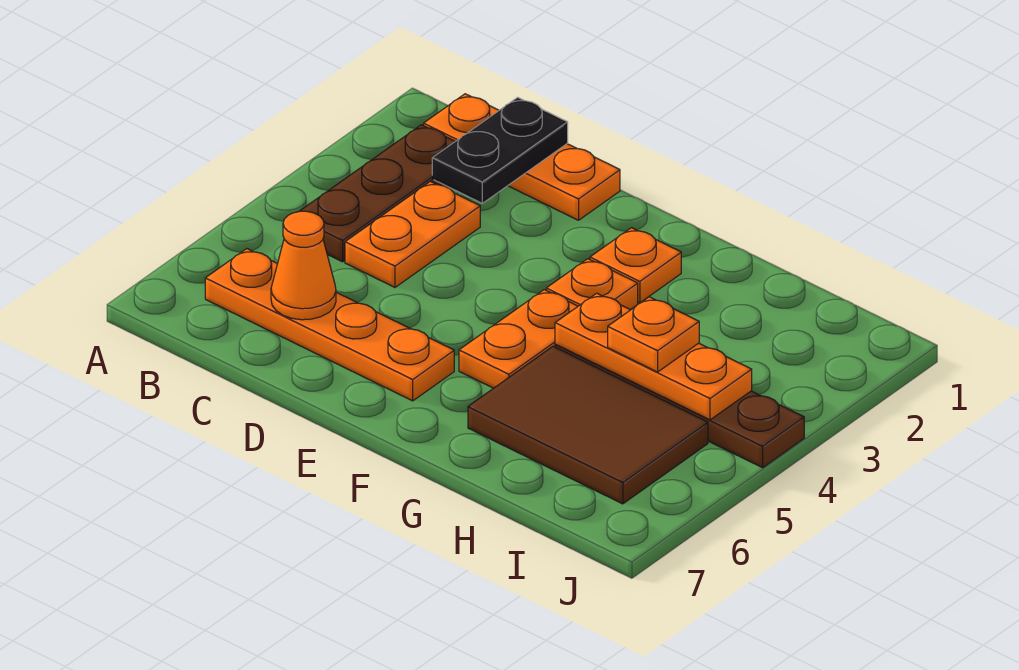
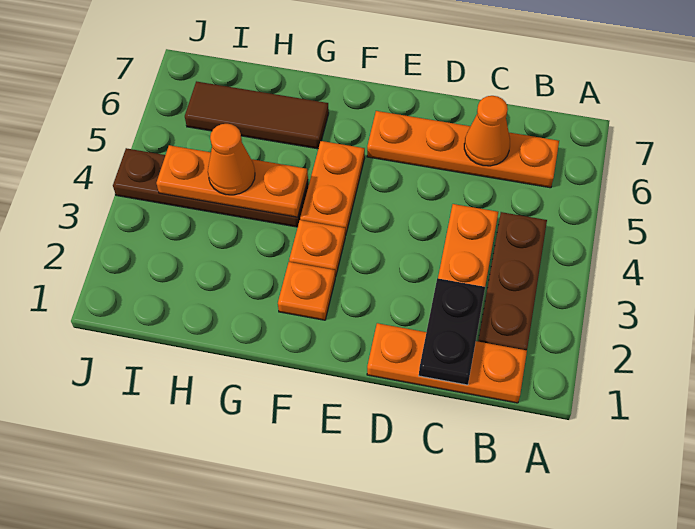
brown tile G5:I6 level 1 -> brown tile G6:I6 level 1
orange plate H4 level 3 -> orange cone H4 level 3

